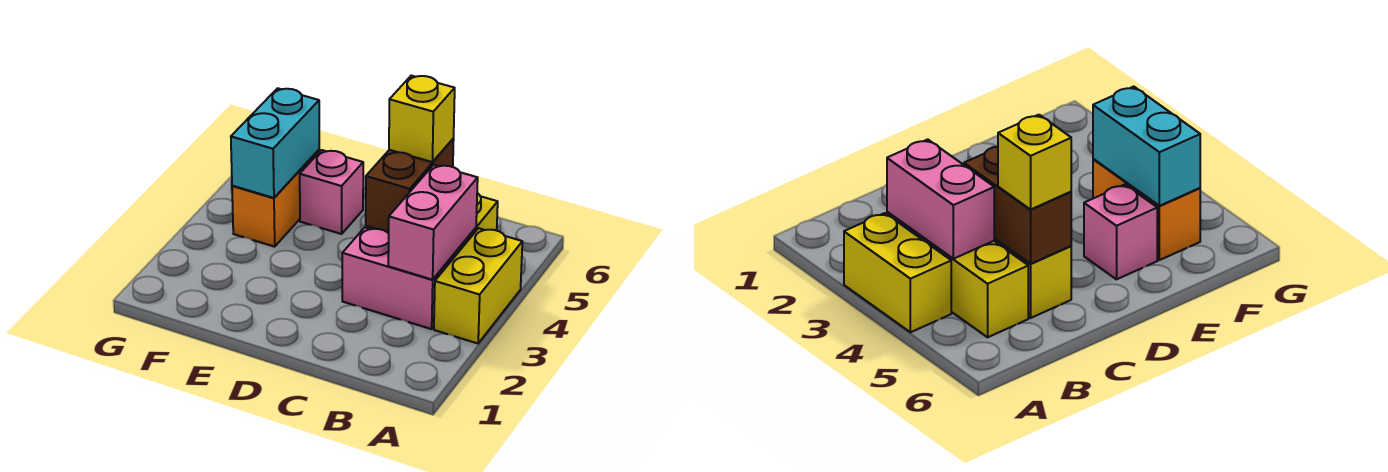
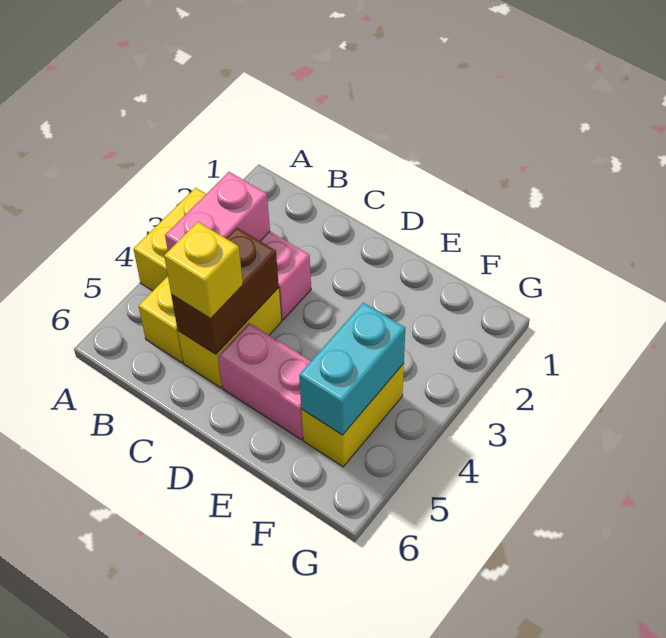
pink brick E5 level 1 -> pink brick D5:E5 level 1
orange brick F4:F5 level 1 -> yellow brick F4:F5 level 1

